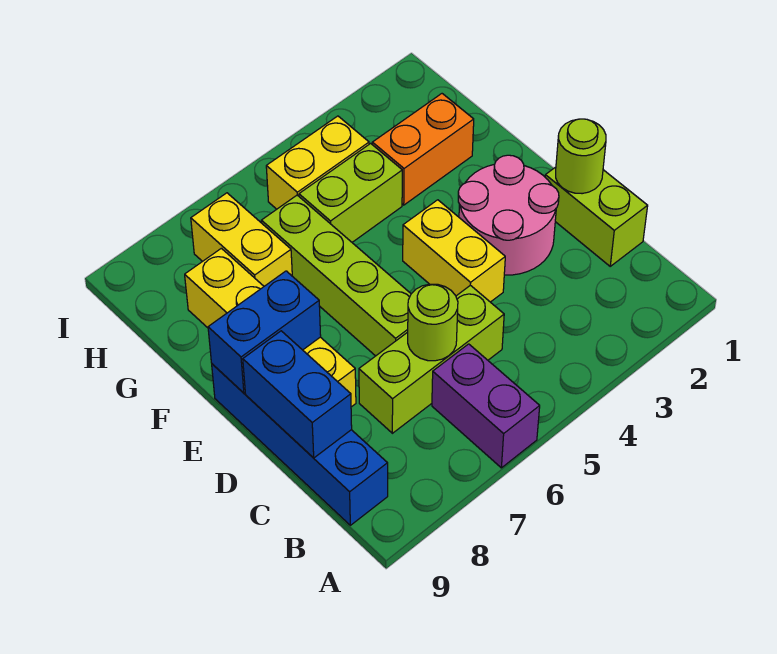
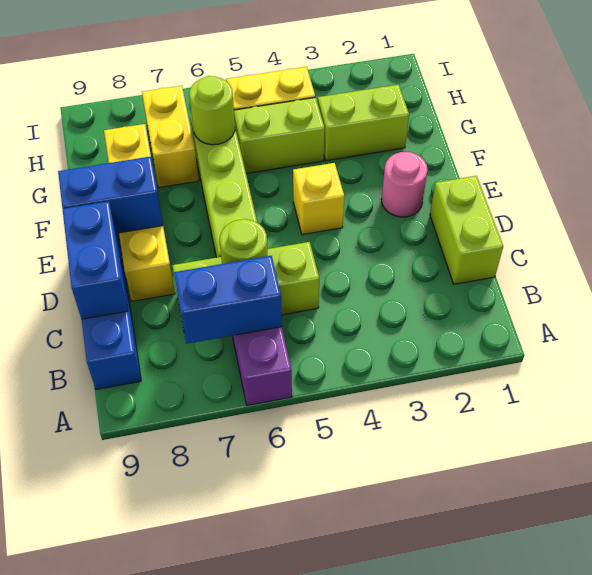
none -> blue brick B6:B7 level 2
lime round brick D1 level 2 -> lime round brick G6 level 2
pink round brick D2:E3 level 1 -> pink round brick E2 level 1
yellow brick D4:E4 level 1 -> yellow brick E4 level 1
orange brick G2:G3 level 1 -> lime brick G2:G3 level 1

